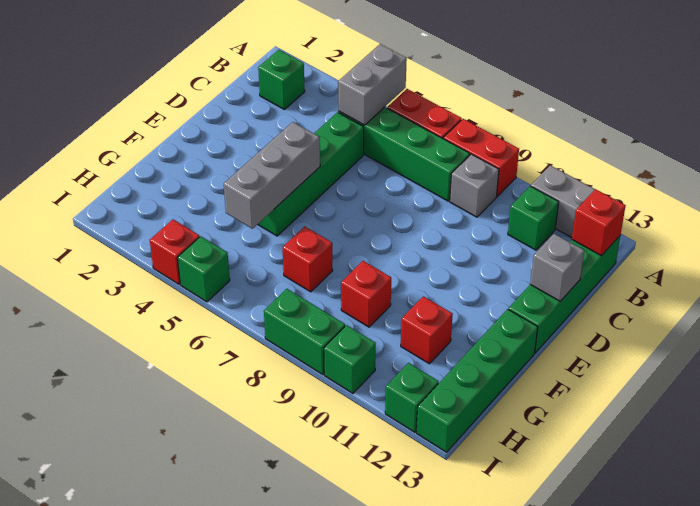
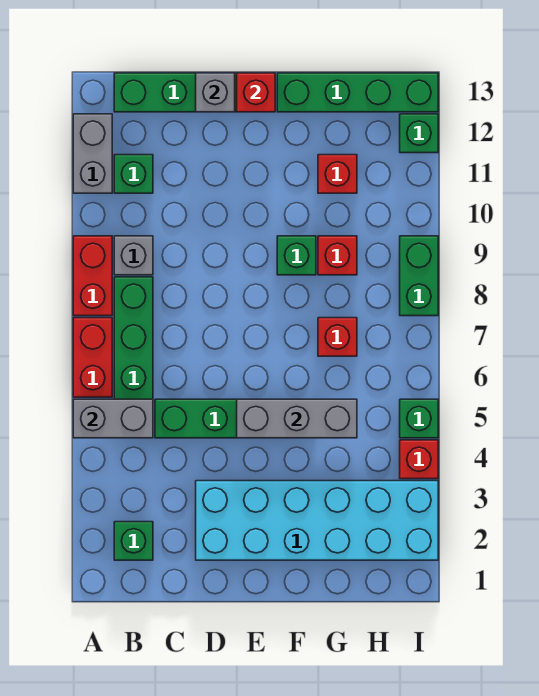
red brick B13 level 2 -> red brick E13 level 2
none -> cyan brick D2:I3 level 1
green brick I10 level 1 -> green brick F9 level 1

